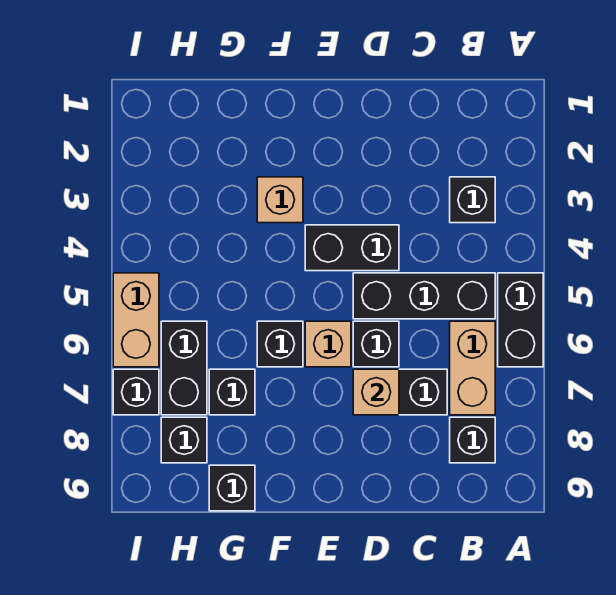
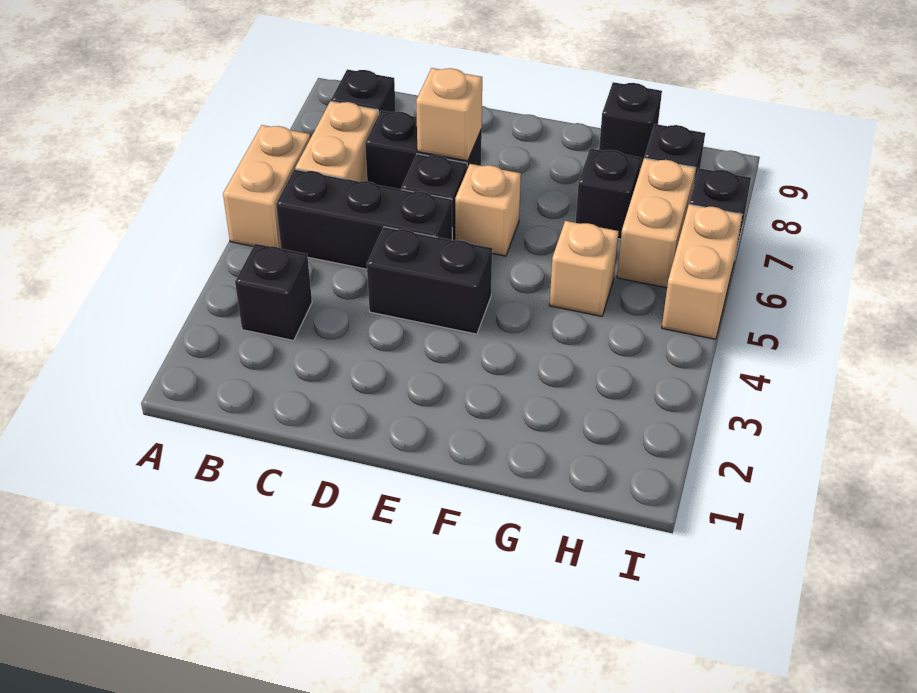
black brick A5:A6 level 1 -> tan brick A5:A6 level 1
tan brick F3 level 1 -> tan brick G5 level 1
black brick F6 level 1 -> none
black brick H6:H7 level 1 -> tan brick H6:H7 level 1

